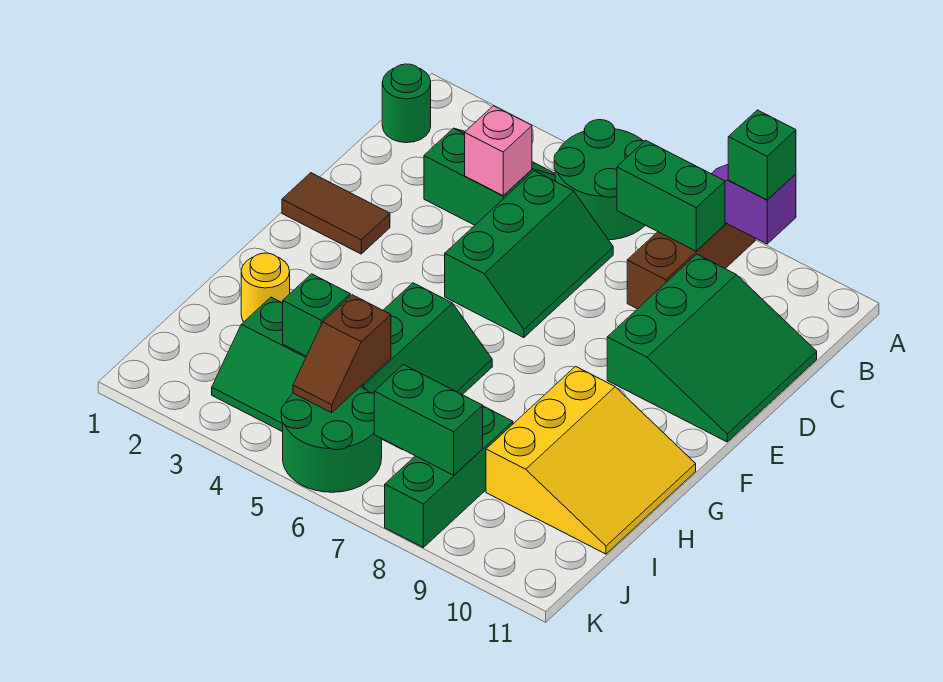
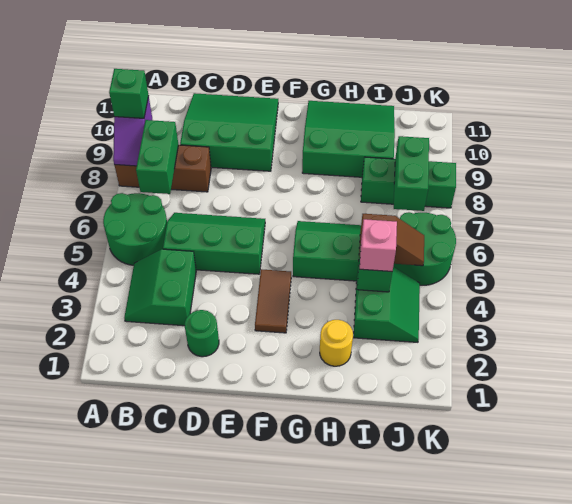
green round brick B1 level 1 -> green round brick D2 level 1
pink brick C4 level 2 -> pink brick I4 level 3
brown tile E1:E2 level 1 -> brown tile F3:F4 level 1
yellow slope G9:I11 level 1 top 9 -> green slope G9:I11 level 1 top 9

